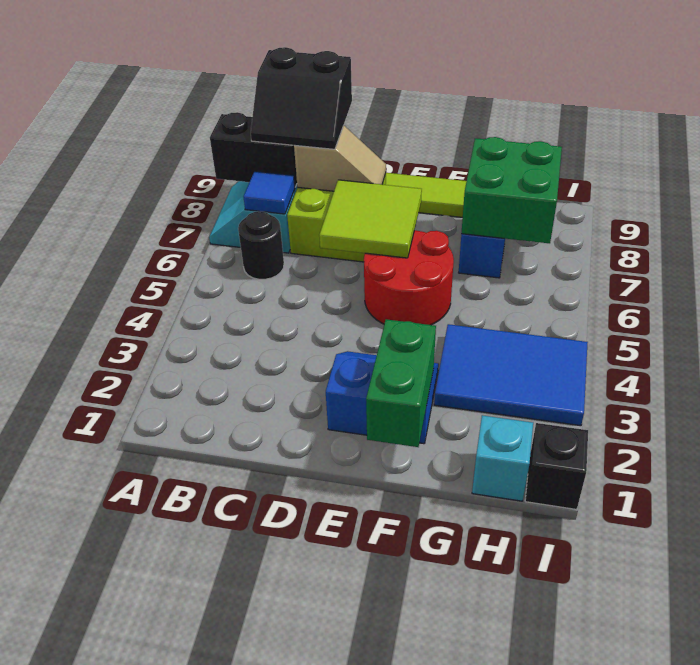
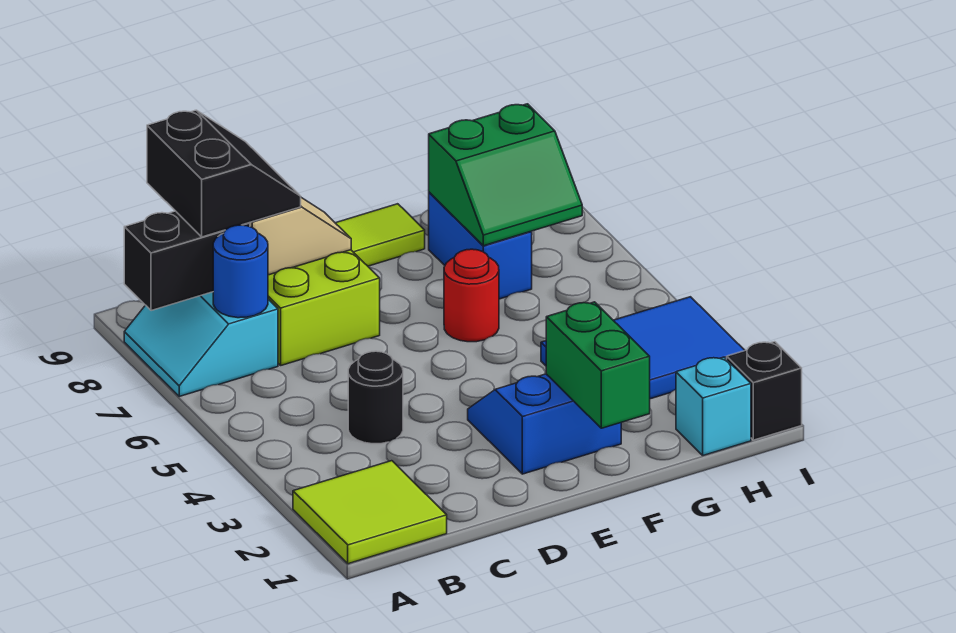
black round brick B6 level 1 -> black round brick C4 level 1
blue tile B7 level 2 -> blue round brick B7 level 2
black slope B8:C9 level 3 top 9 -> black slope B8:C9 level 3 top B
lime tile D6:E7 level 2 -> lime tile A1:B2 level 1
red round brick E5:F6 level 1 -> red round brick F6 level 1
green brick G7:H8 level 2 -> green slope G7:H8 level 2 top 8

